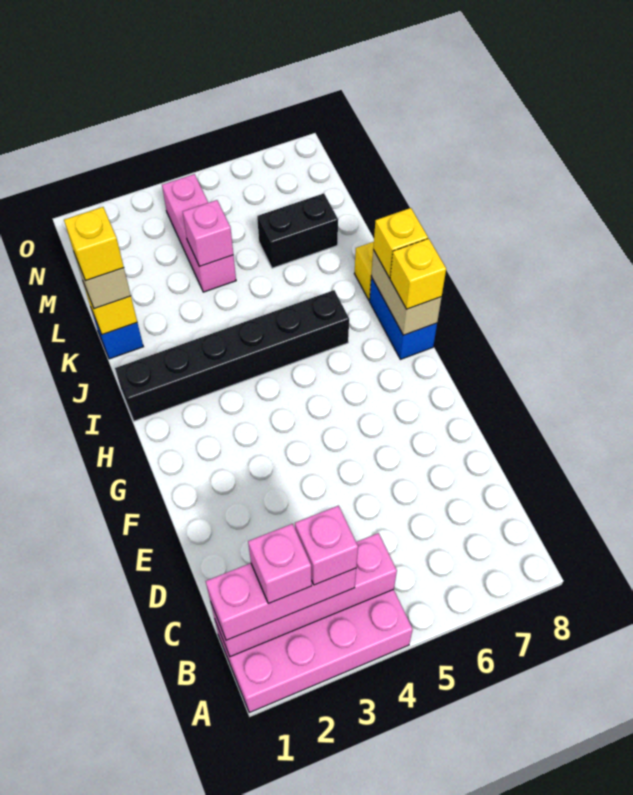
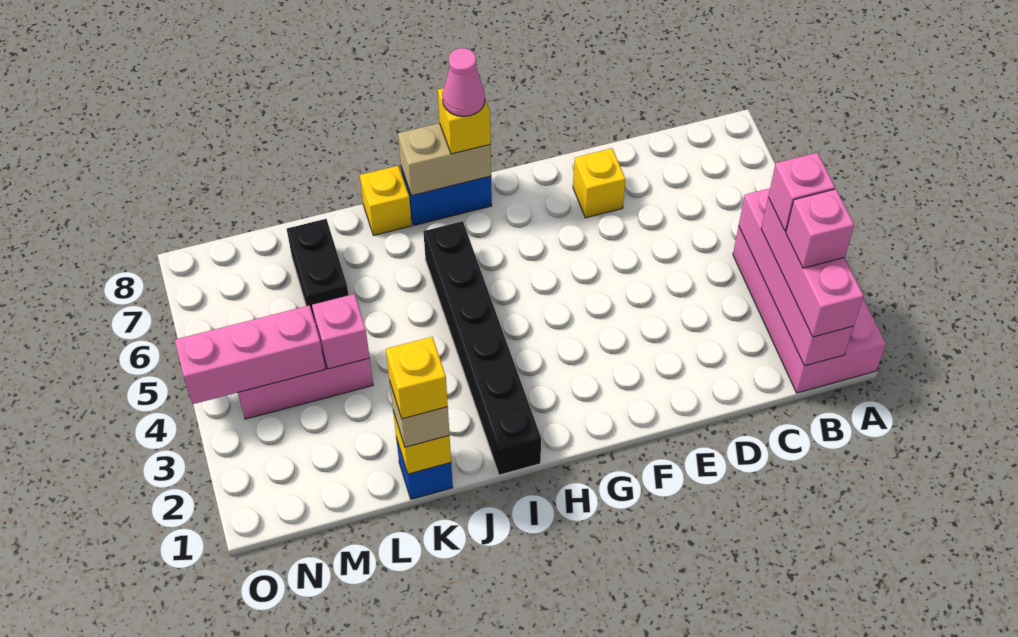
none -> pink cone H8 level 4
yellow brick I8 level 3 -> yellow brick E7 level 1
none -> pink brick M4:O4 level 2

